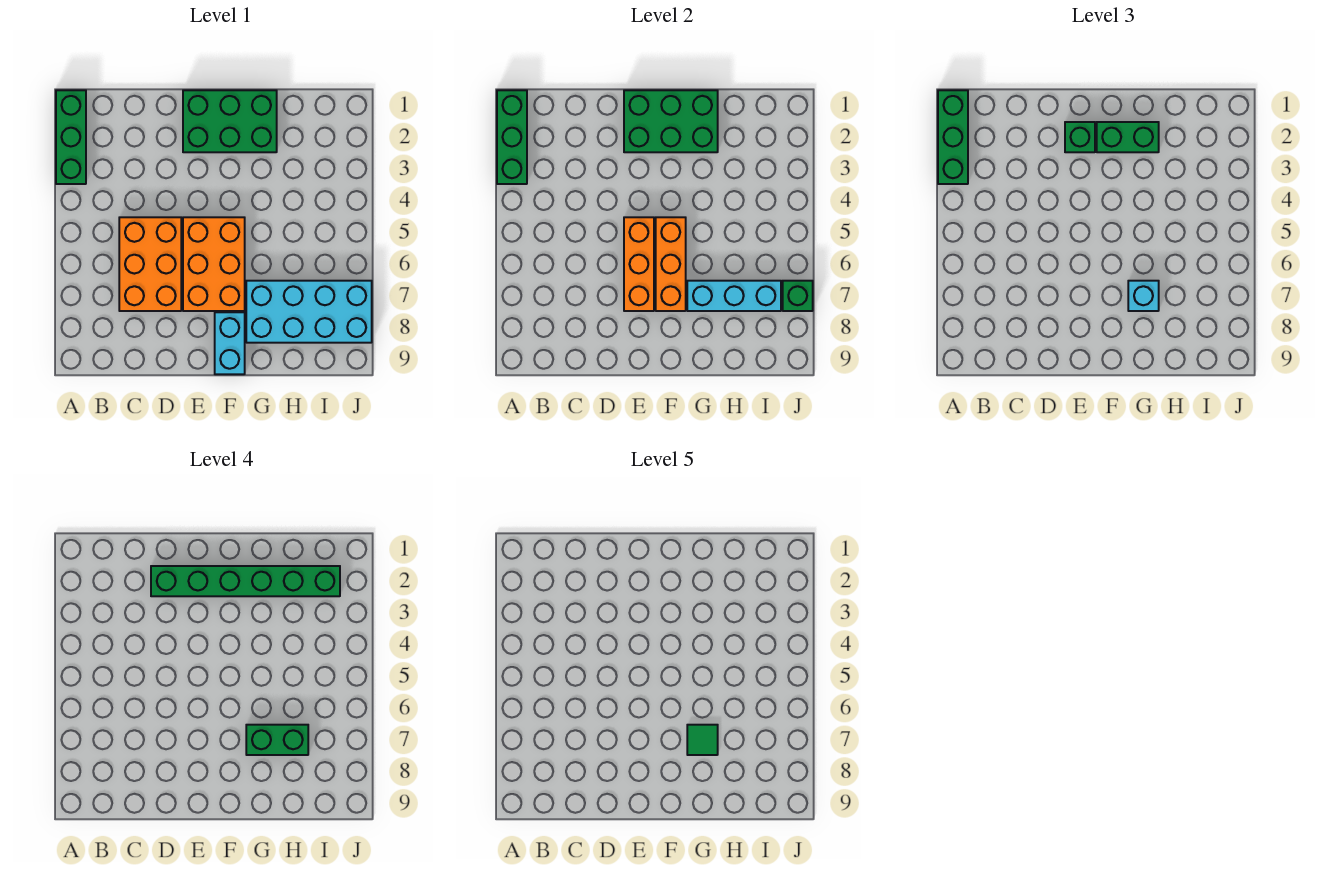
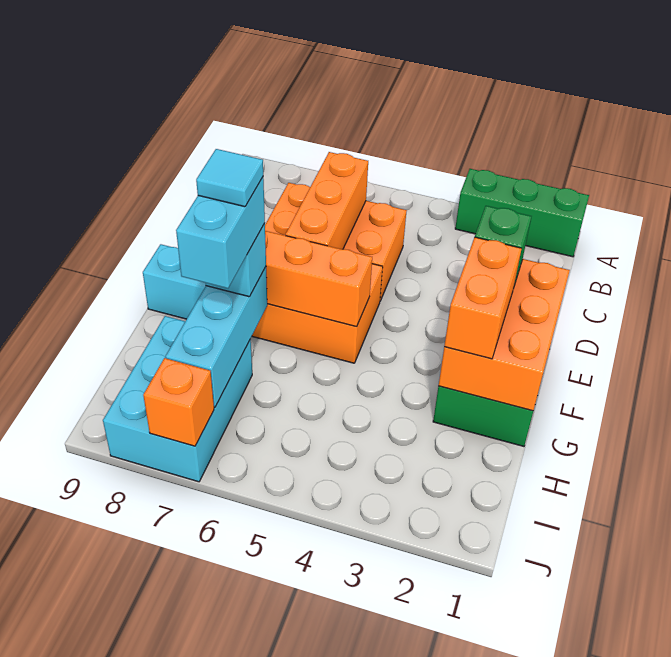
green brick A1:A3 level 2 -> none
green brick A1:A3 level 3 -> none
green brick D2:I2 level 4 -> none
green brick E1:G2 level 2 -> orange brick E1:G2 level 2
orange brick E5:E7 level 2 -> orange brick C6:E6 level 2
green brick F2:G2 level 3 -> orange brick F2:G2 level 3
cyan brick G7:J8 level 1 -> cyan brick H7:J8 level 1
green brick G7:H7 level 4 -> cyan brick G7:H7 level 4
green tile G7 level 5 -> cyan tile G7 level 5
green brick J7 level 2 -> orange brick J7 level 2

